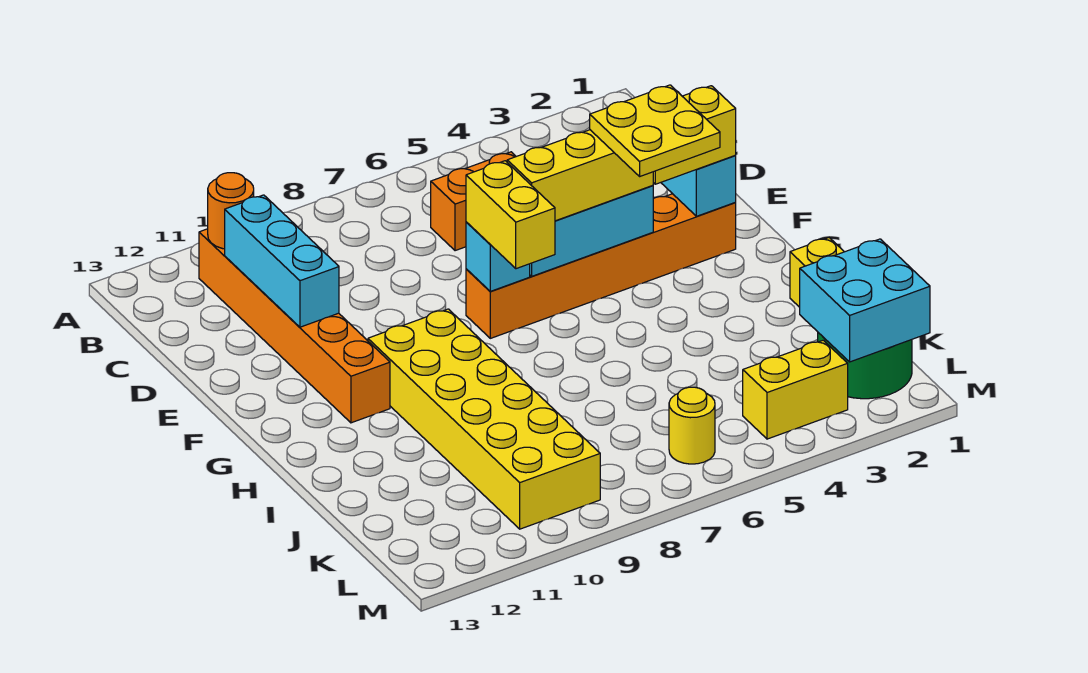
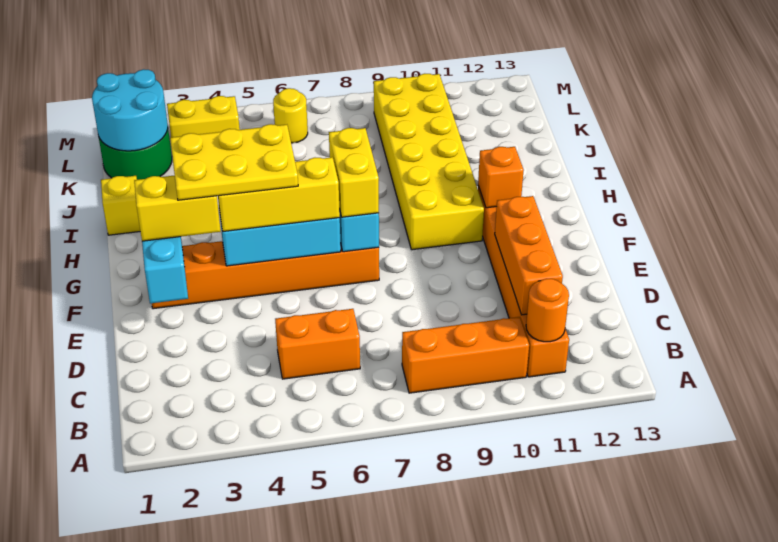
none -> orange brick B8:B10 level 1
cyan brick C11:E11 level 2 -> orange brick C11:E11 level 2
yellow plate F3:G4 level 4 -> yellow plate F3:G5 level 4
none -> orange brick G11 level 2
cyan brick K1:L2 level 2 -> cyan round brick K1:L2 level 2

